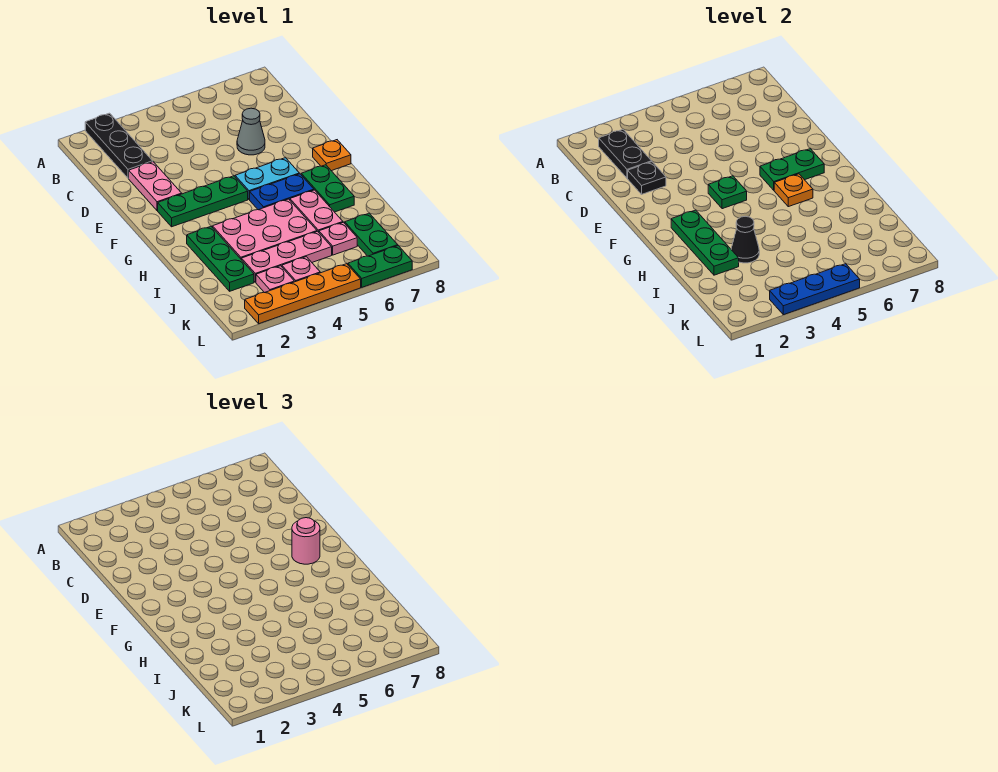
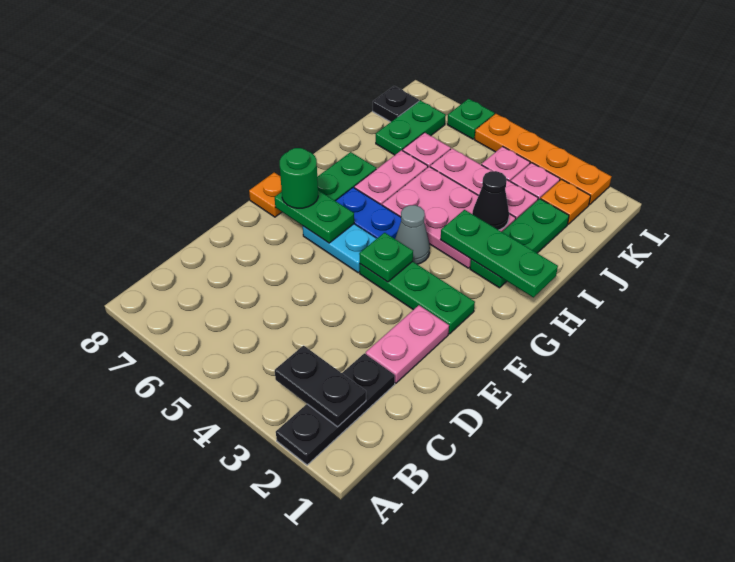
black plate B2:C2 level 2 -> black plate B2:B3 level 2
black plate D2 level 2 -> black plate K8 level 1
grey cone D6 level 1 -> grey cone G4 level 1
pink round brick F7 level 3 -> green round brick F7 level 3
green plate G2:I2 level 2 -> green plate H1:H3 level 2
orange plate G6 level 2 -> orange plate K2 level 1
blue plate L3:L5 level 2 -> none
green plate L6:L7 level 1 -> green plate L6 level 1

